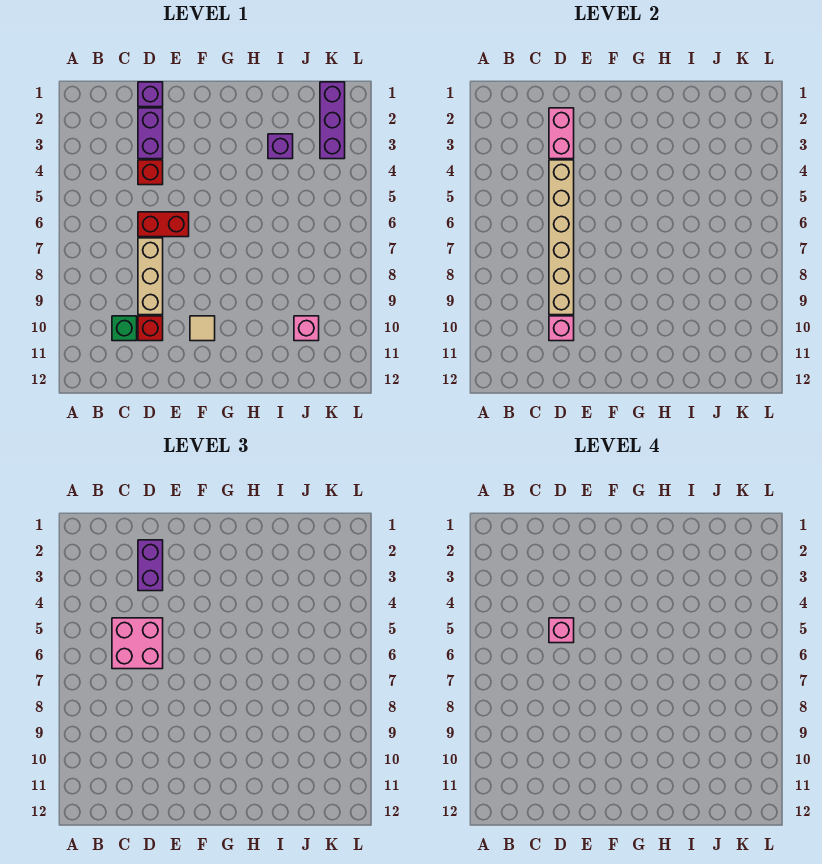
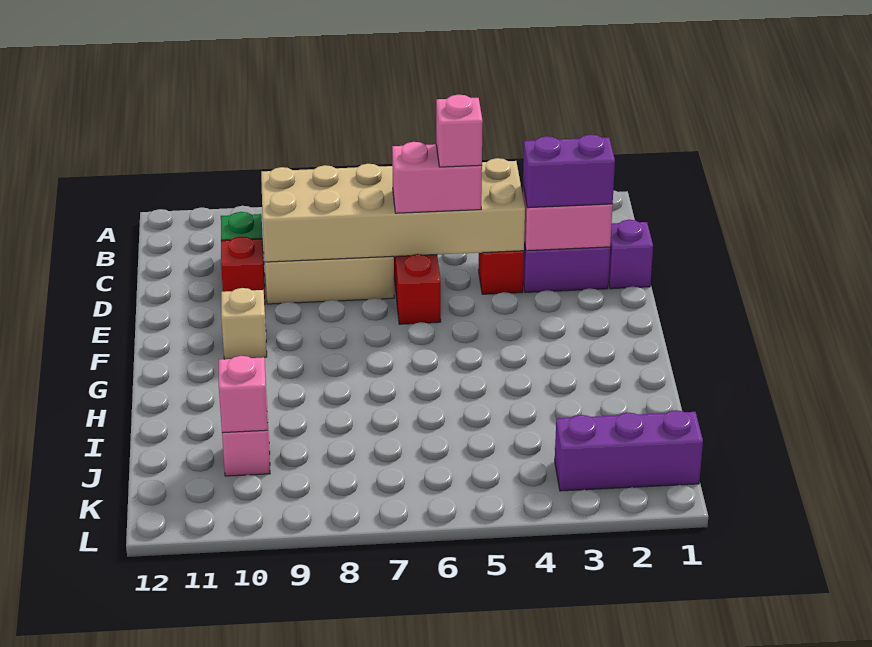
pink brick C5:D6 level 3 -> pink brick D5:D6 level 3
tan brick D4:D9 level 2 -> tan brick C4:D9 level 2
pink brick D10 level 2 -> pink brick J10 level 2
tan tile F10 level 1 -> tan brick F10 level 1
purple brick I3 level 1 -> none

